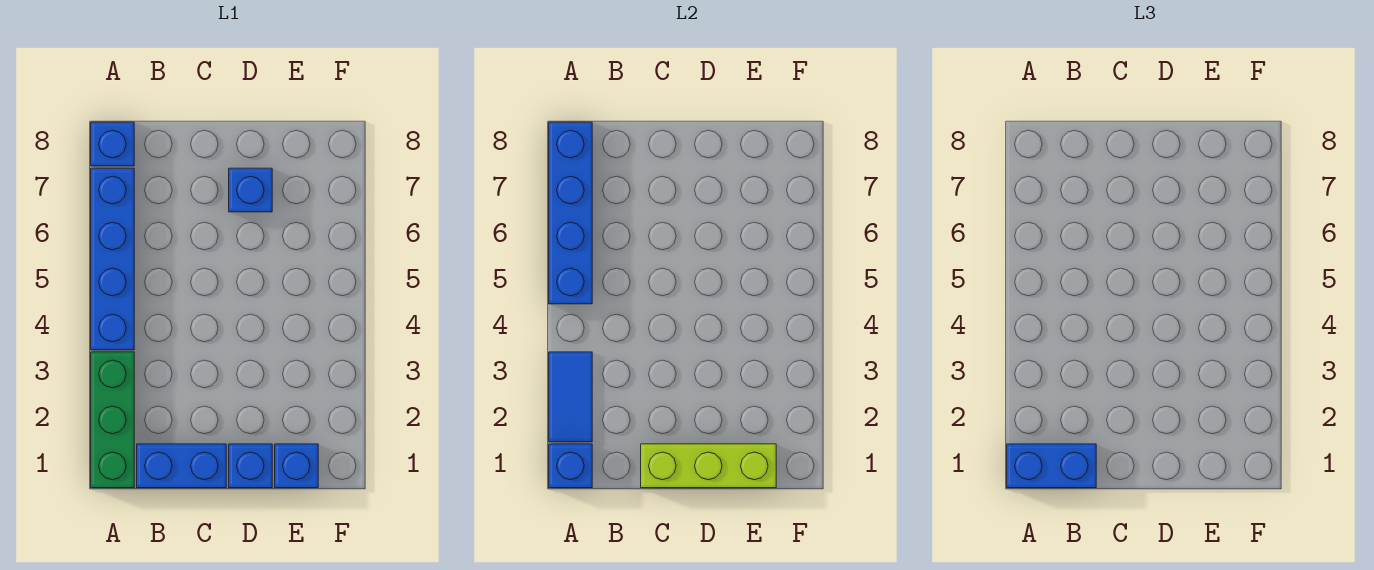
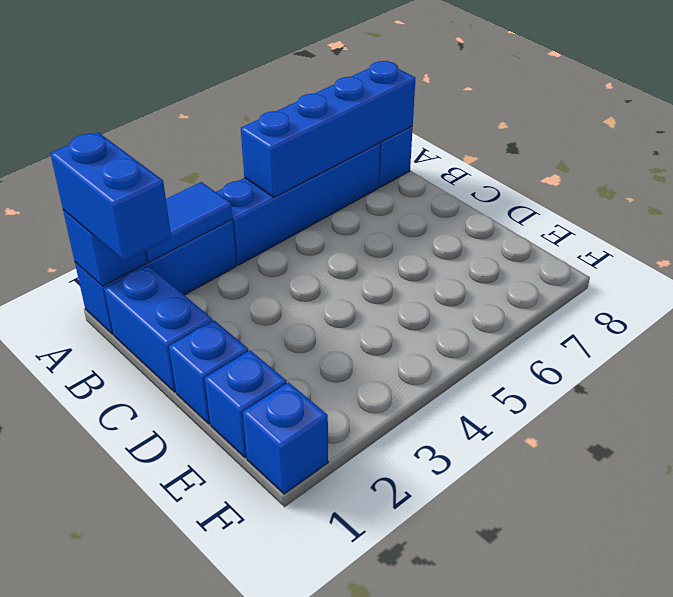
green brick A1:A3 level 1 -> blue brick A1:A3 level 1
lime brick C1:E1 level 2 -> none
blue brick D7 level 1 -> blue brick F1 level 1

